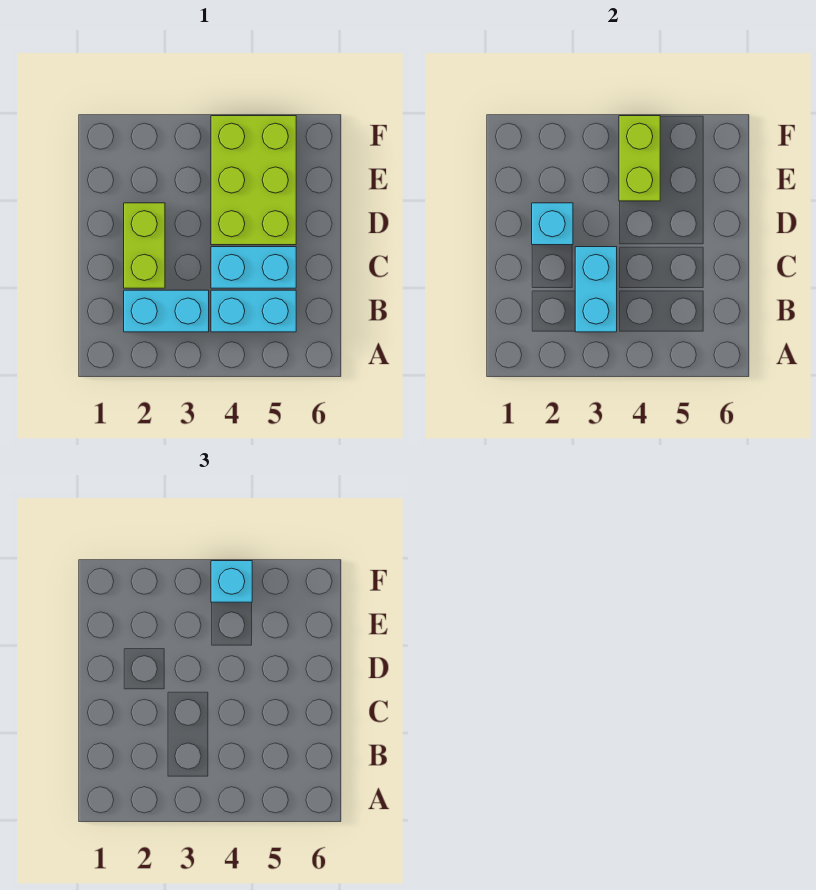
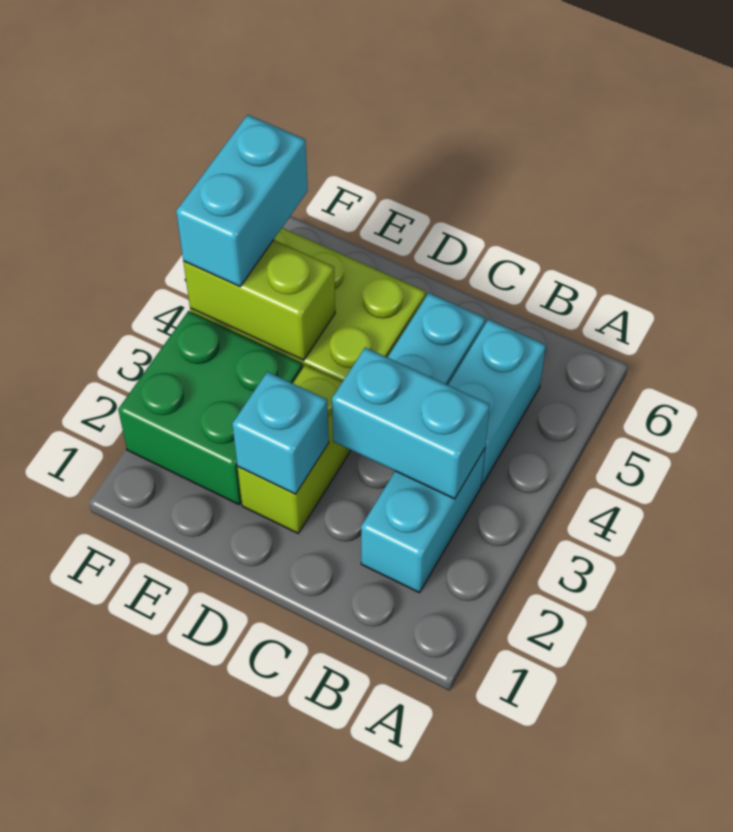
lime brick C2:D2 level 1 -> lime brick D2:D3 level 1
none -> green brick E2:F3 level 1
cyan brick F4 level 3 -> cyan brick F4:F5 level 3

